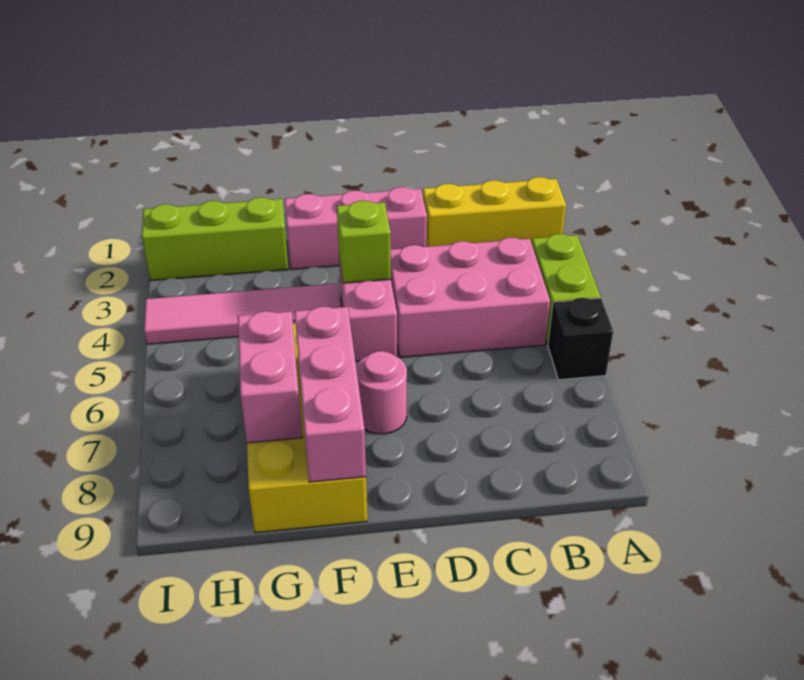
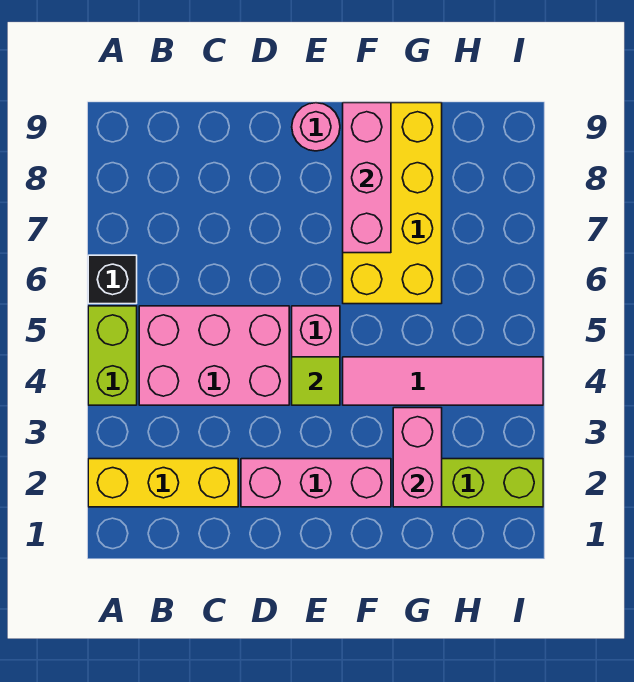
lime brick E4 level 2 -> lime tile E4 level 2
pink round brick E7 level 1 -> pink round brick E9 level 1
pink brick G7:G8 level 2 -> pink brick G2:G3 level 2

